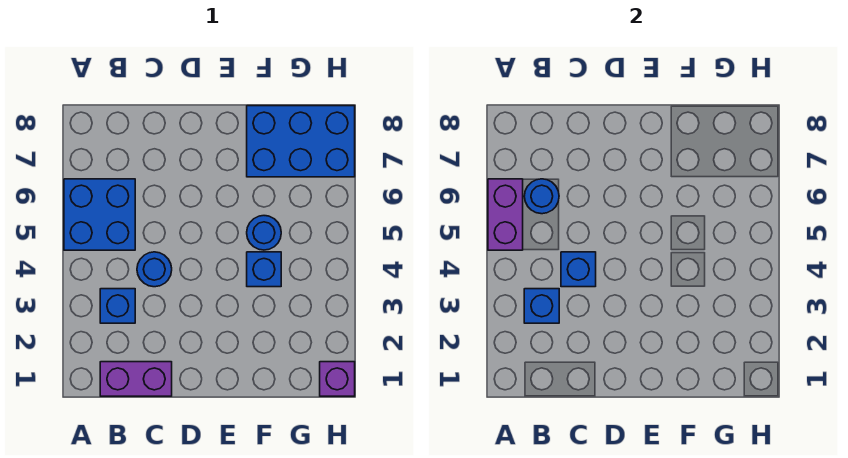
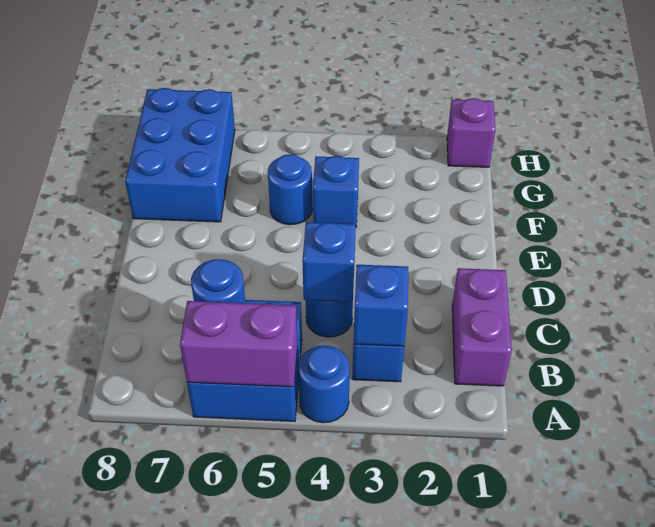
none -> blue round brick A4 level 1

